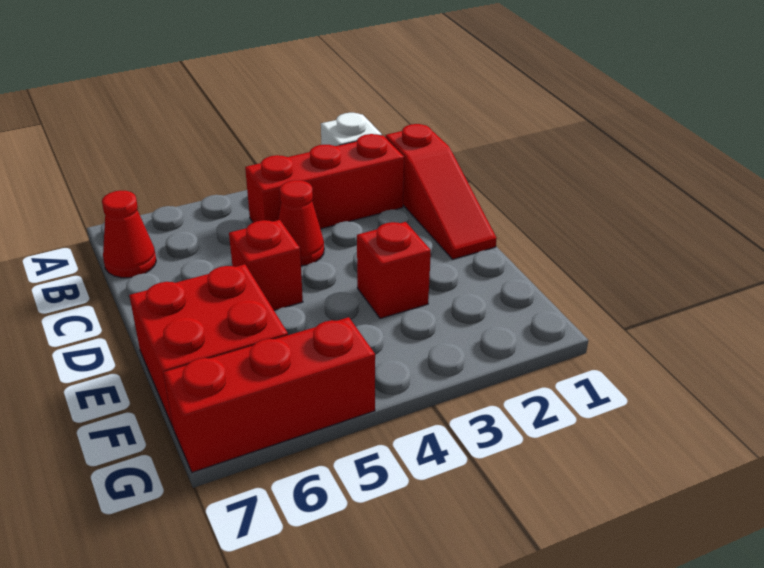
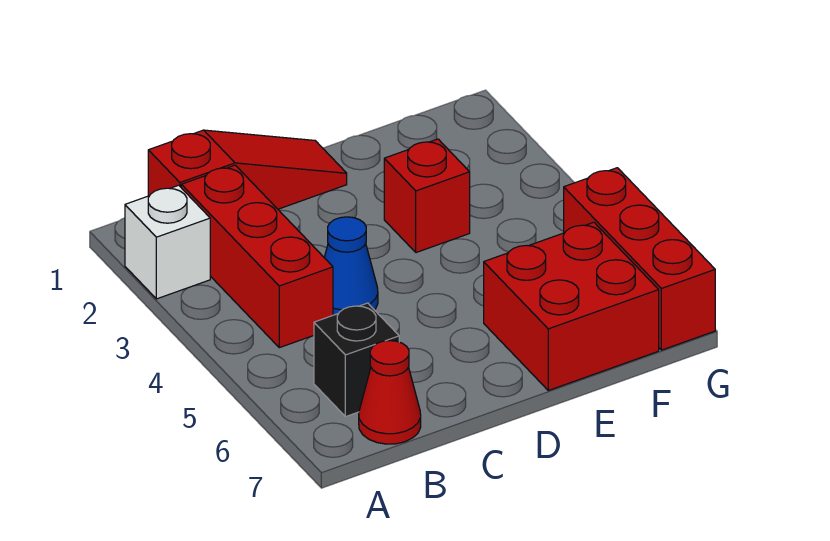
none -> black brick B6 level 1
red cone C4 level 1 -> blue cone C4 level 1
red brick D5 level 1 -> none

